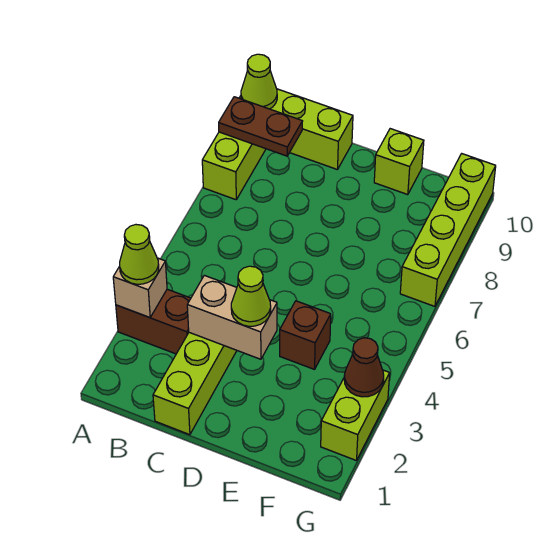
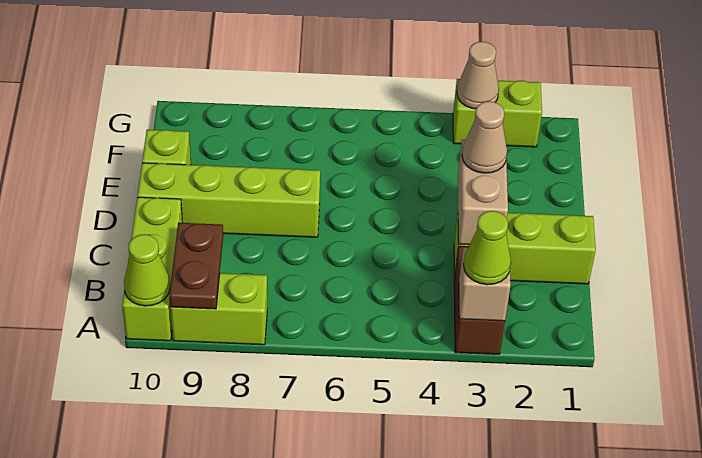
lime cone D3 level 3 -> tan cone D3 level 3
brown brick E4 level 1 -> none
brown cone G3 level 2 -> tan cone G3 level 2
lime brick G7:G10 level 1 -> lime brick D7:D10 level 1

